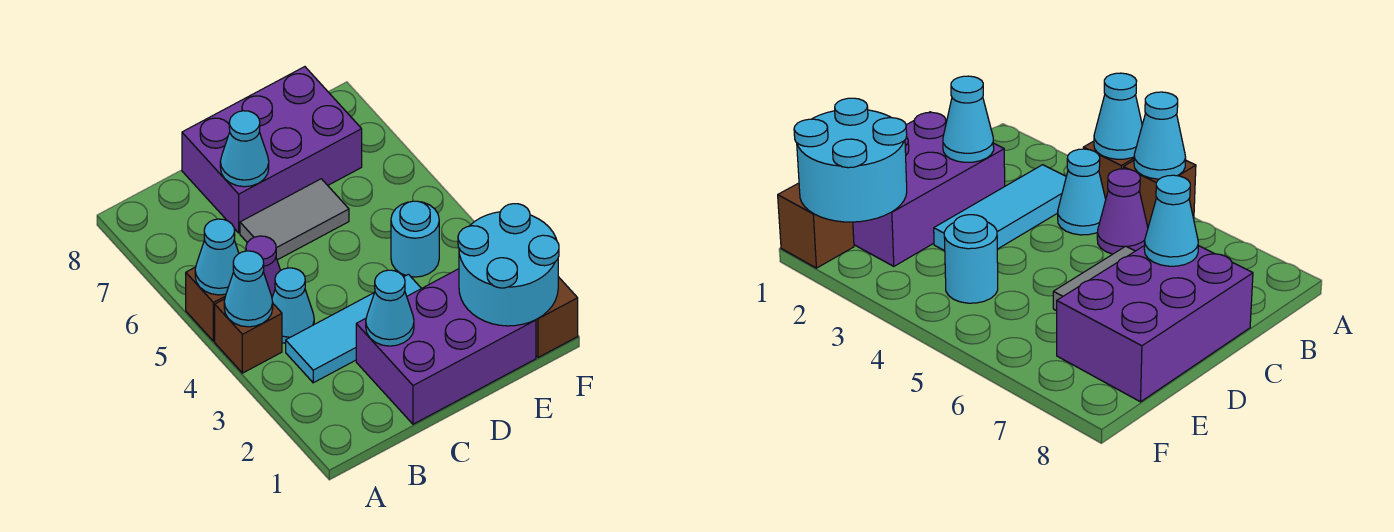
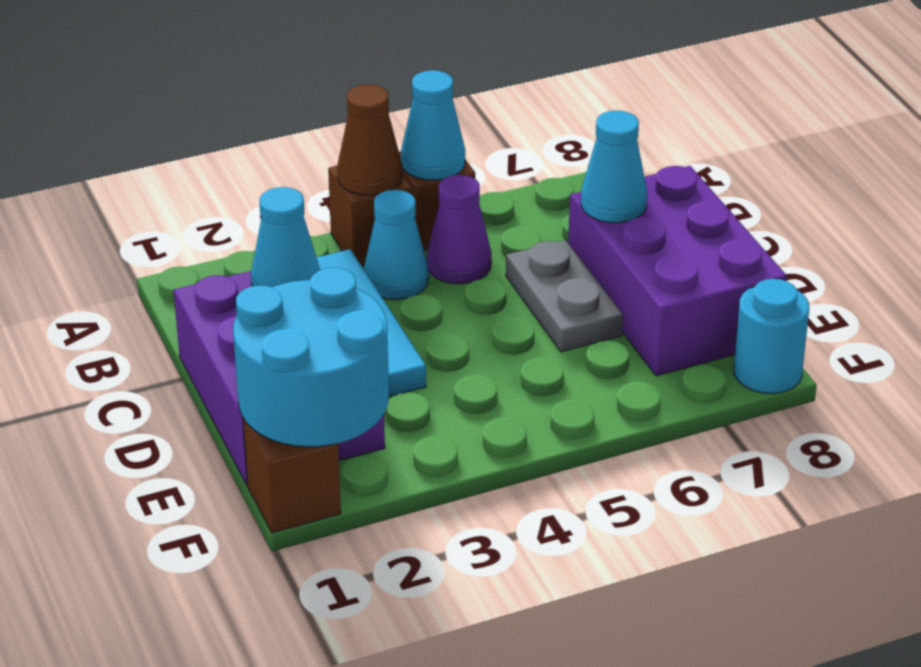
cyan cone A4 level 2 -> brown cone A4 level 2
grey tile C6:D6 level 1 -> grey plate C6:D6 level 1
cyan round brick E4 level 1 -> cyan round brick F8 level 1

